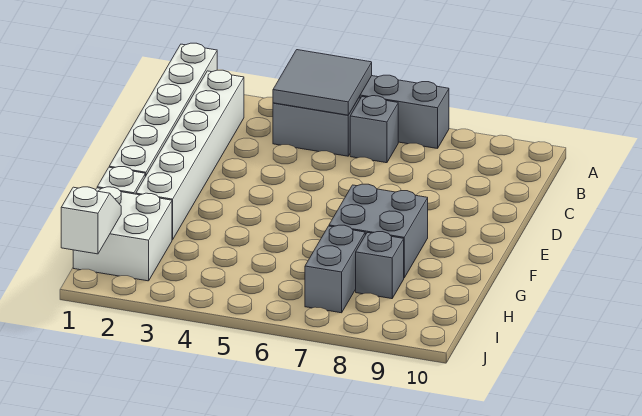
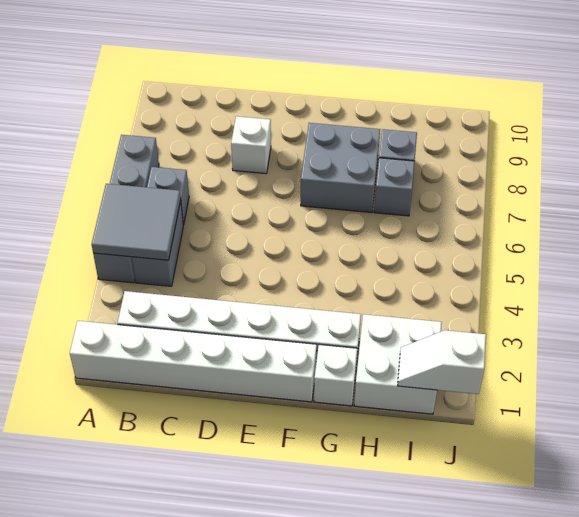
none -> white brick D8 level 1
grey brick H7:I7 level 1 -> grey brick H7 level 1

